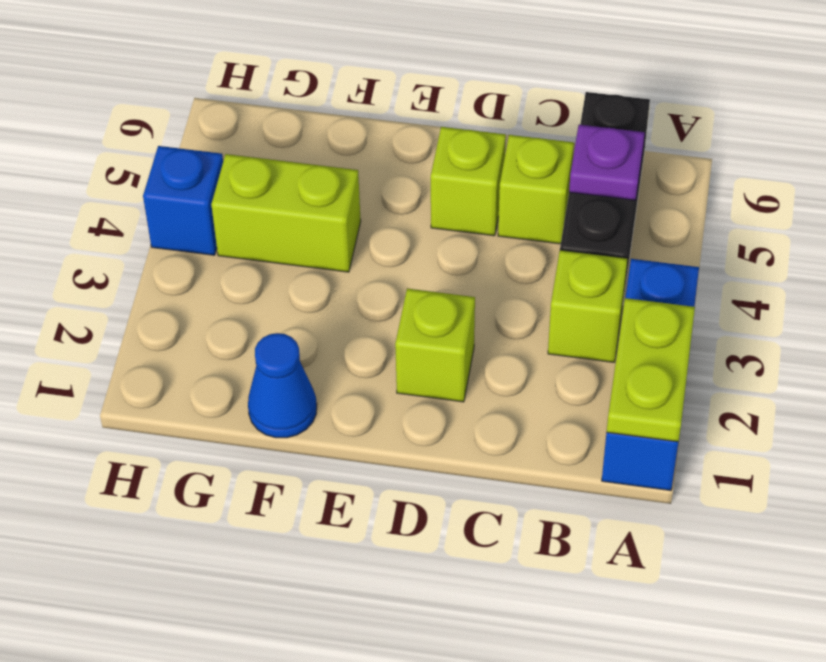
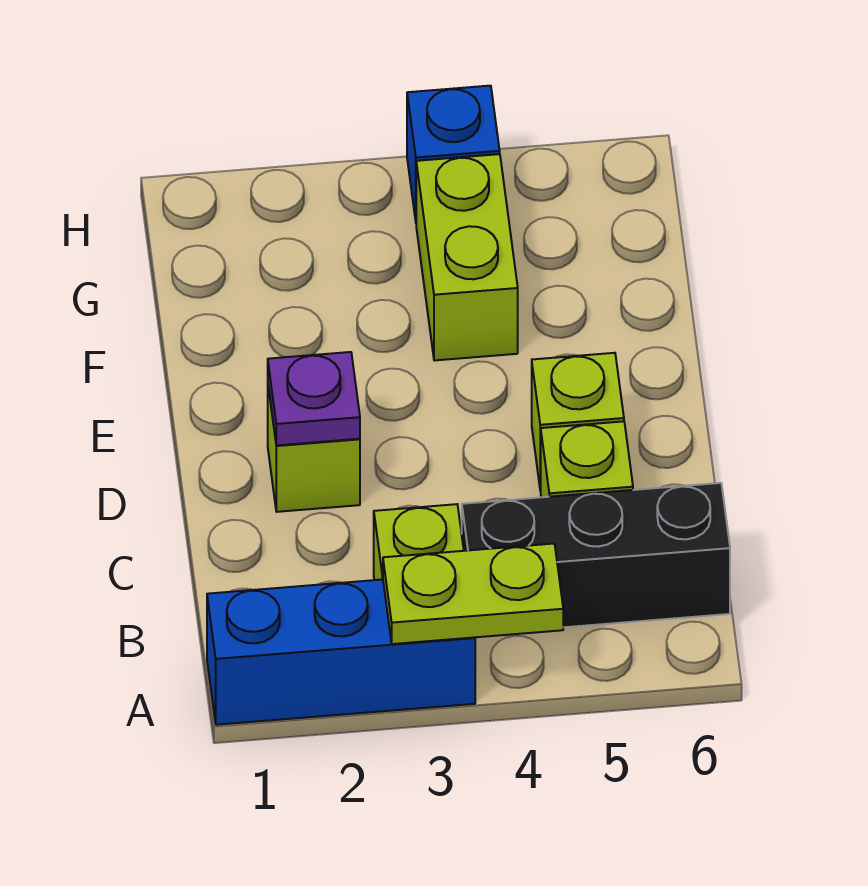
lime plate A1:A2 level 2 -> lime plate A3:A4 level 2
purple plate B5 level 2 -> purple plate D2 level 2
blue cone F1 level 1 -> none

